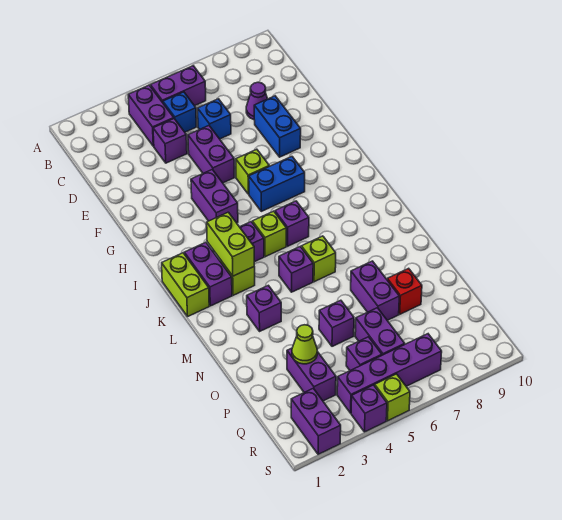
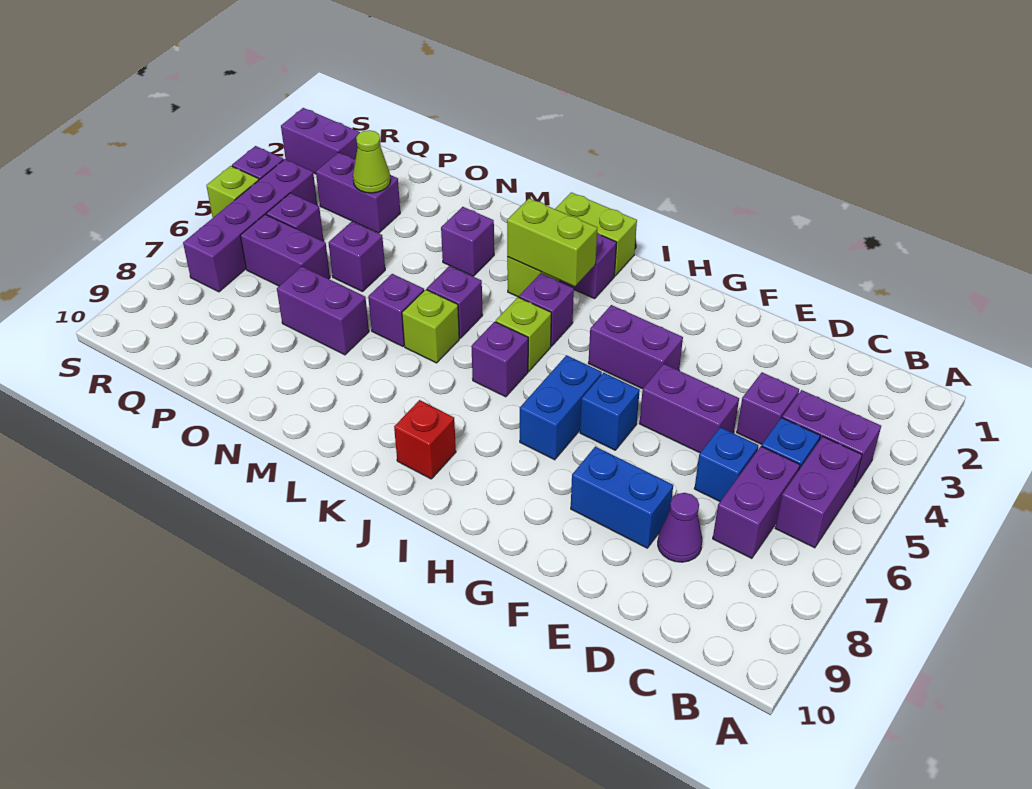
none -> purple brick C6:C7 level 1
lime brick G6 level 1 -> blue brick G6 level 1
none -> purple brick M6 level 1
red brick O8 level 1 -> red brick J9 level 1

